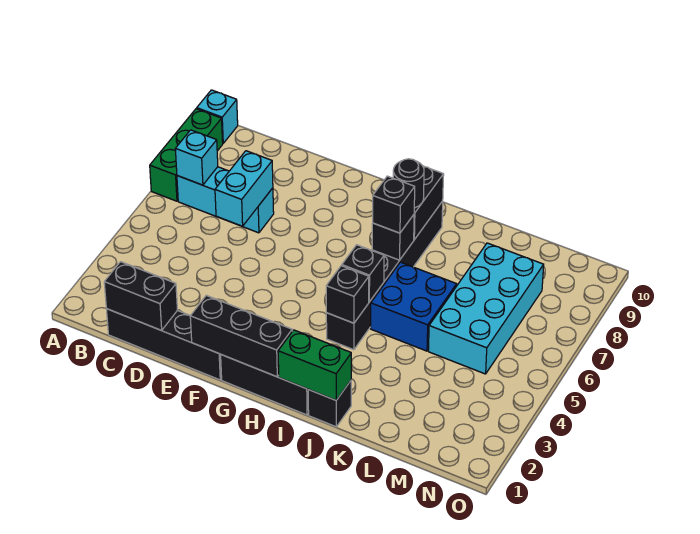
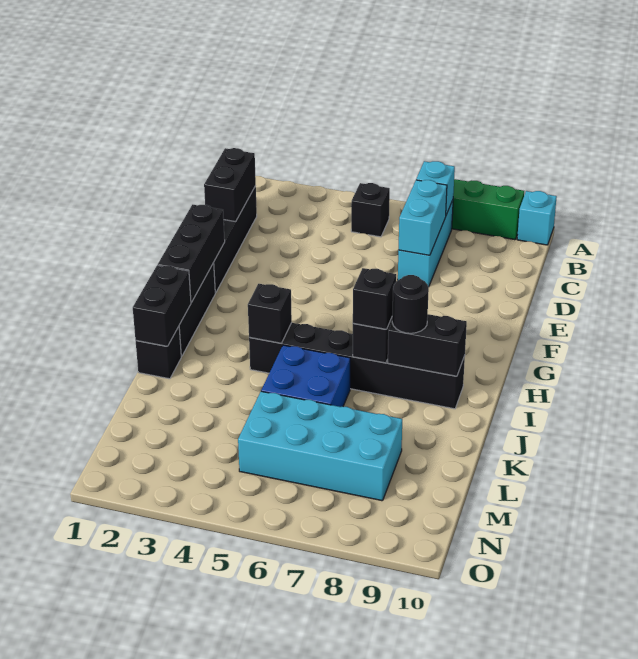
cyan brick D6:D7 level 2 -> cyan brick C7:D7 level 2
green brick I1:J1 level 2 -> black brick I1:J1 level 2
black brick I5 level 2 -> black brick B5 level 1

